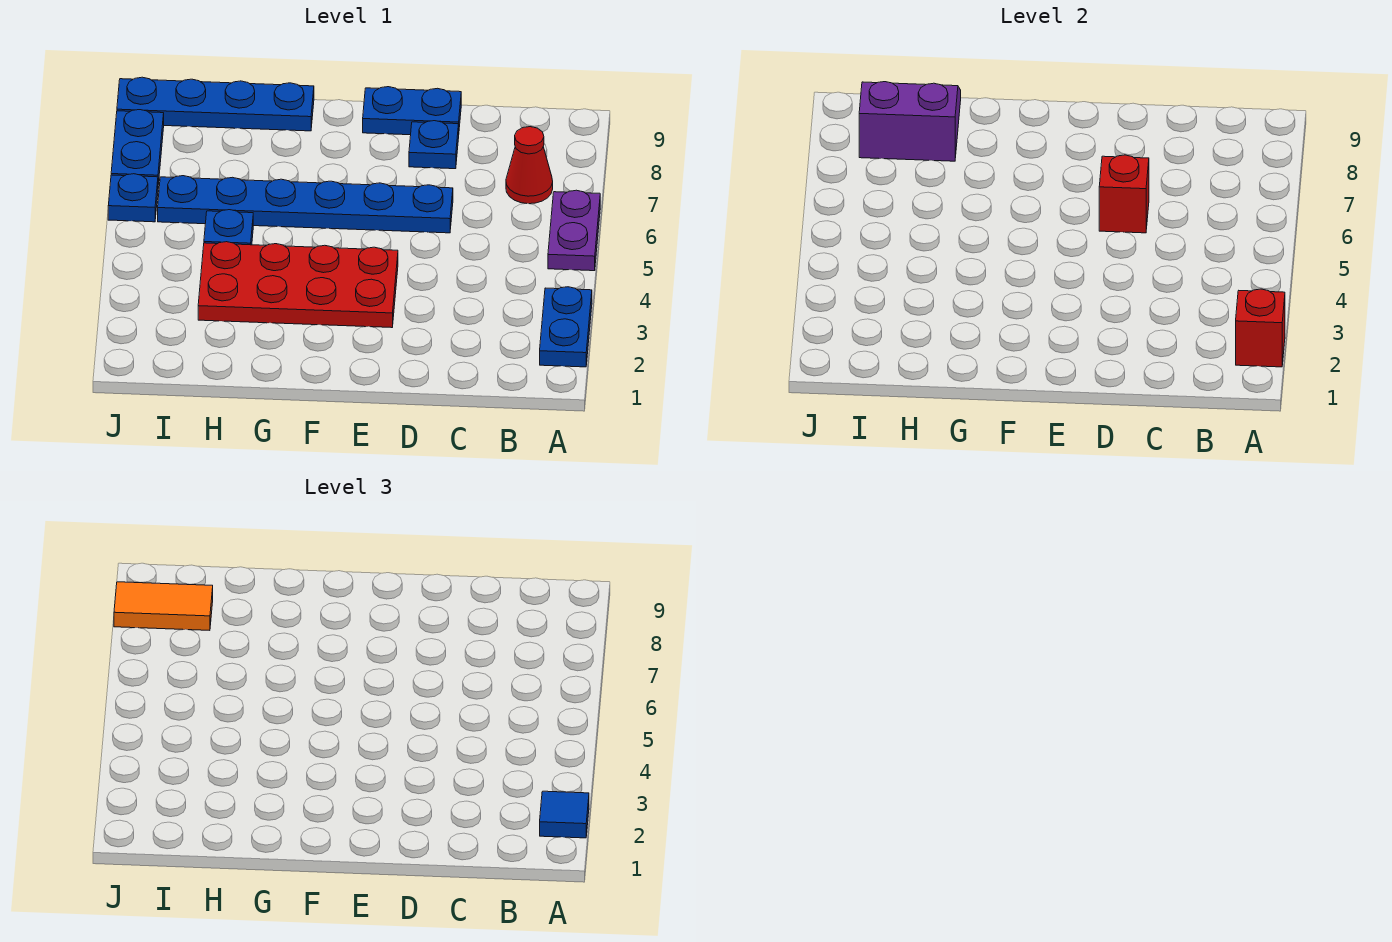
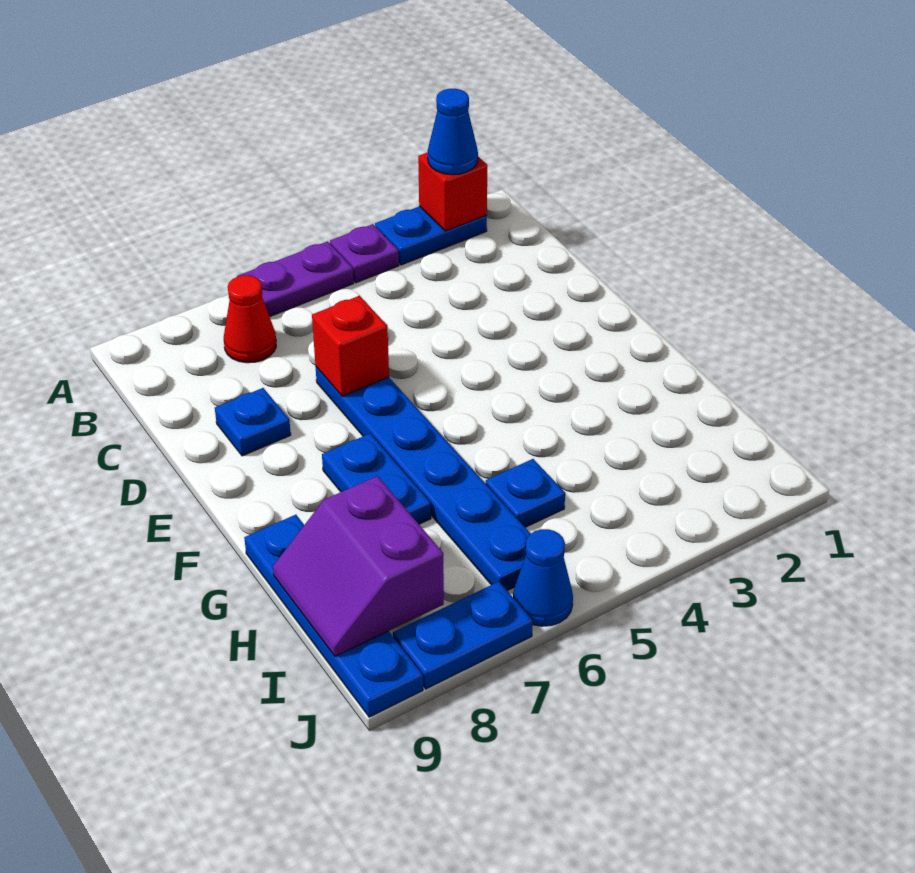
blue tile A2 level 3 -> blue cone A2 level 3
none -> purple plate A4 level 1
blue plate D9:E9 level 1 -> blue plate F7:G7 level 1
red plate E3:H4 level 1 -> none
orange tile I8:J8 level 3 -> none
blue plate J6 level 1 -> blue cone J6 level 1

